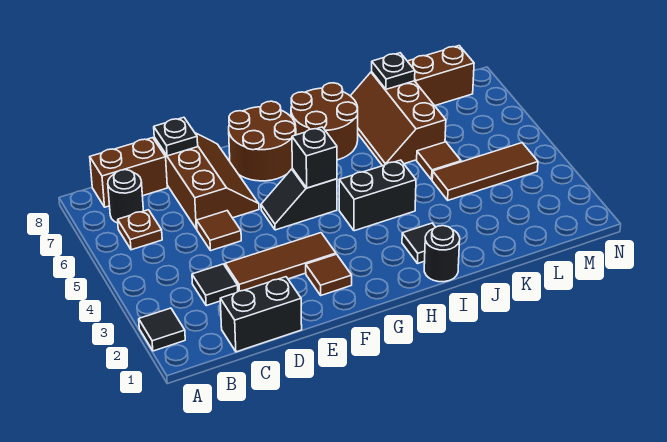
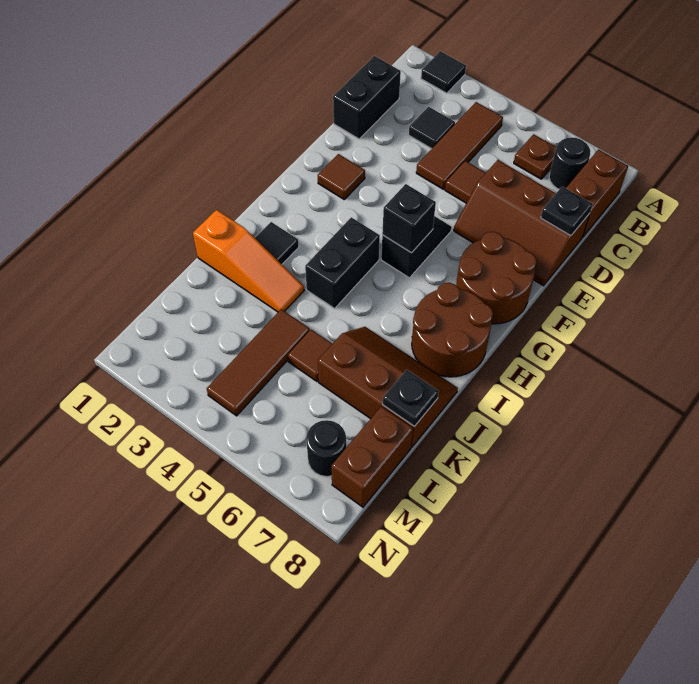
brown tile D3:F3 level 1 -> brown tile B4:D4 level 1
black round brick I1 level 1 -> black round brick M7 level 1
none -> orange slope J1:J3 level 1 top 1

